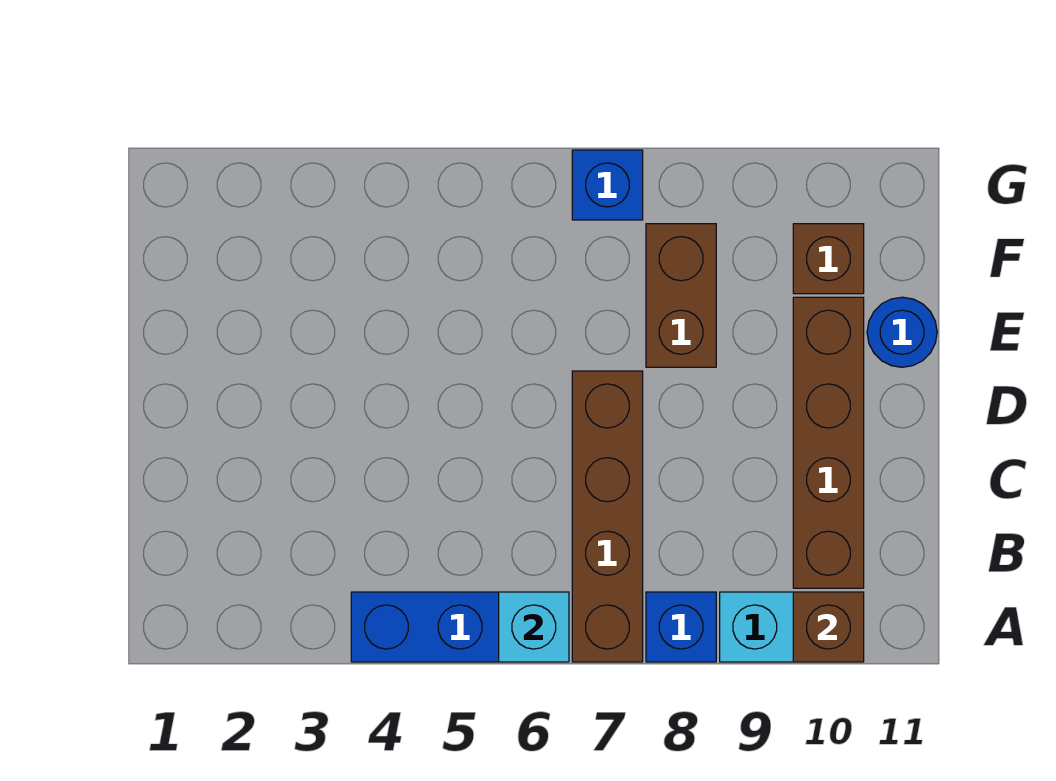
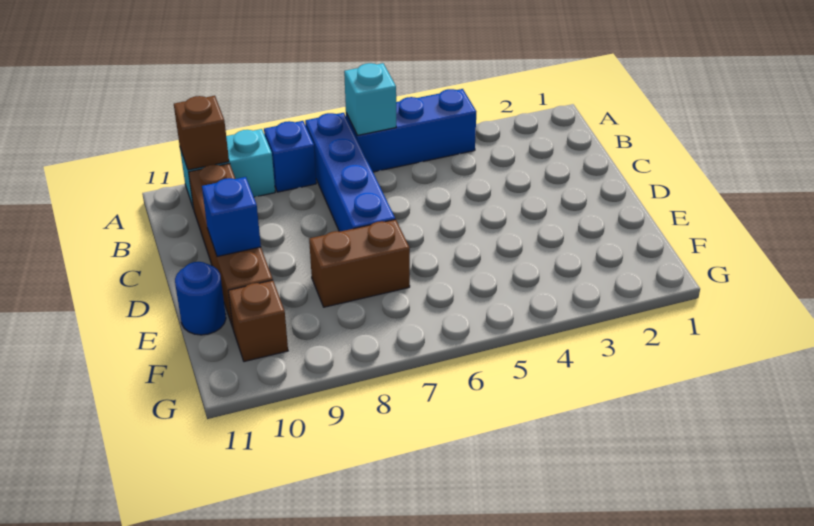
brown brick A7:D7 level 1 -> blue brick A7:D7 level 1
brown brick E8:F8 level 1 -> brown brick E7:E8 level 1
blue brick G7 level 1 -> blue brick D10 level 2

